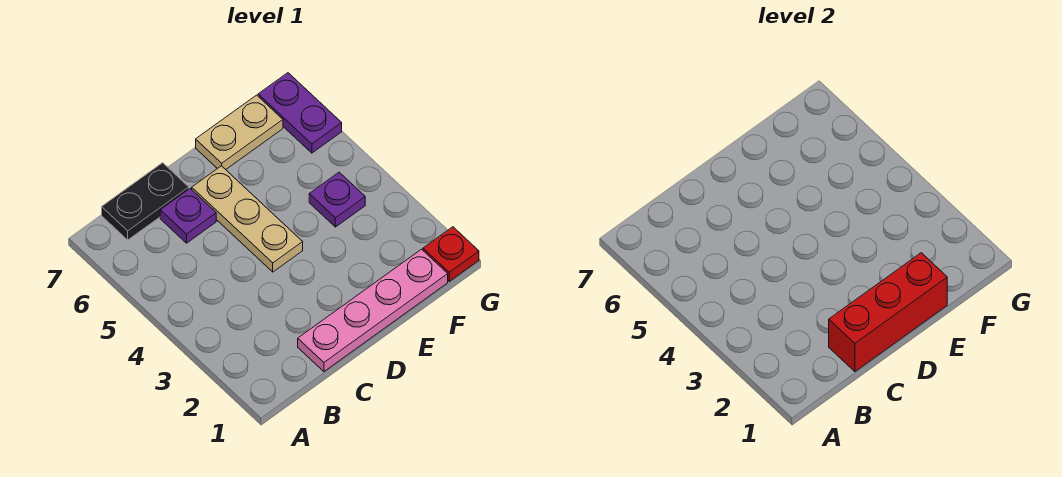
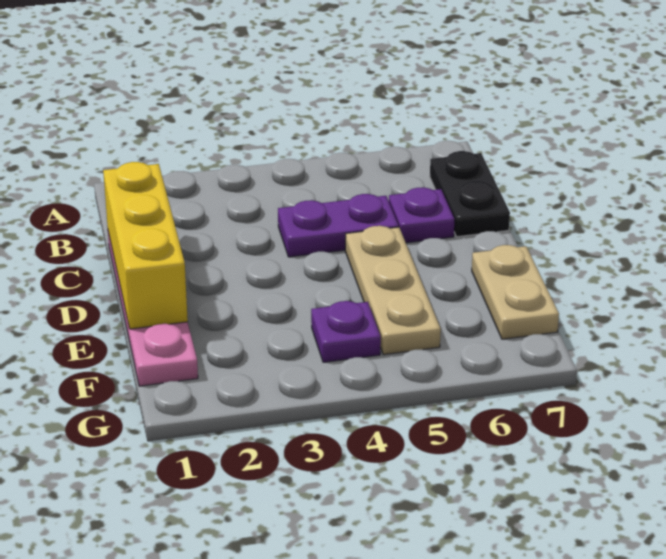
red brick C1:E1 level 2 -> yellow brick C1:E1 level 2
tan plate D4:D6 level 1 -> tan plate D5:F5 level 1
red plate G1 level 1 -> none
purple plate G6:G7 level 1 -> purple plate C4:C5 level 1

